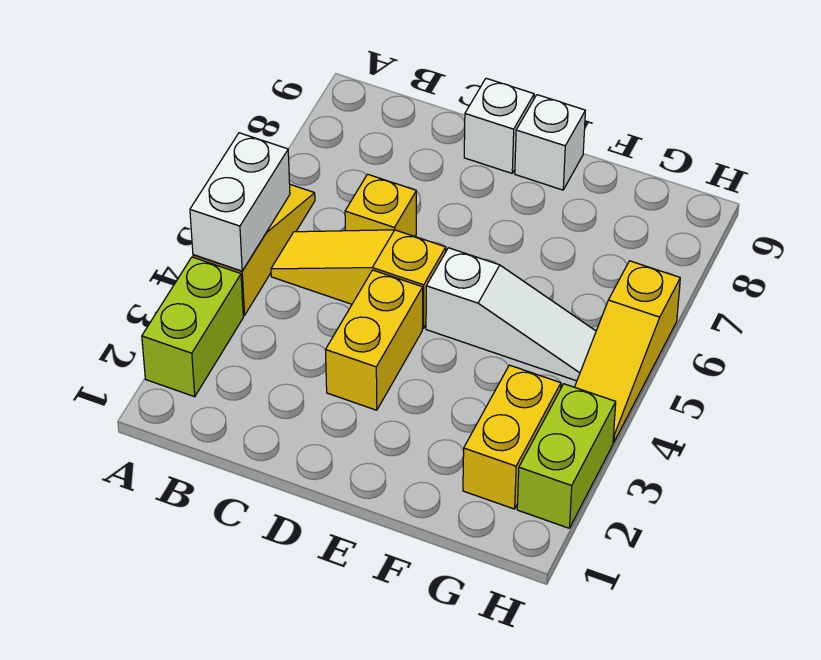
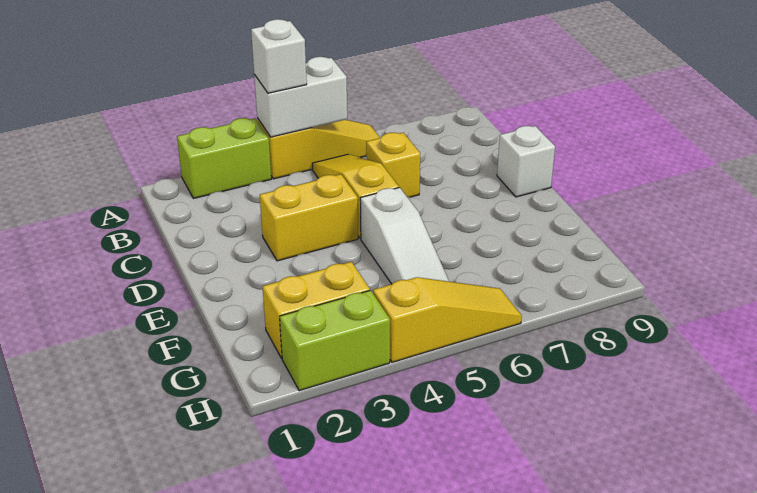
white brick E9 level 1 -> white brick A4 level 3
yellow slope H4:H6 level 1 top 6 -> yellow slope H4:H6 level 1 top 4

